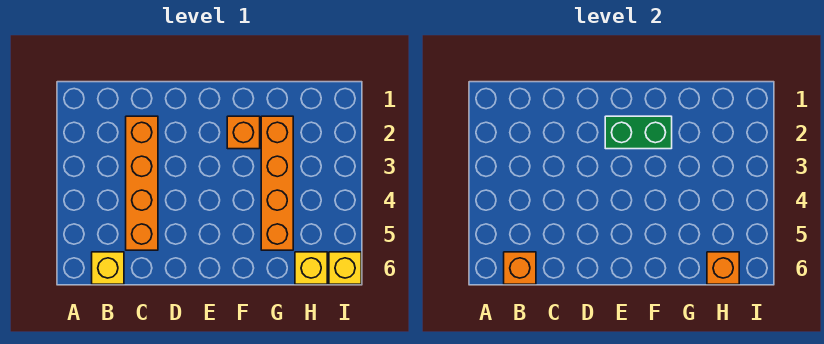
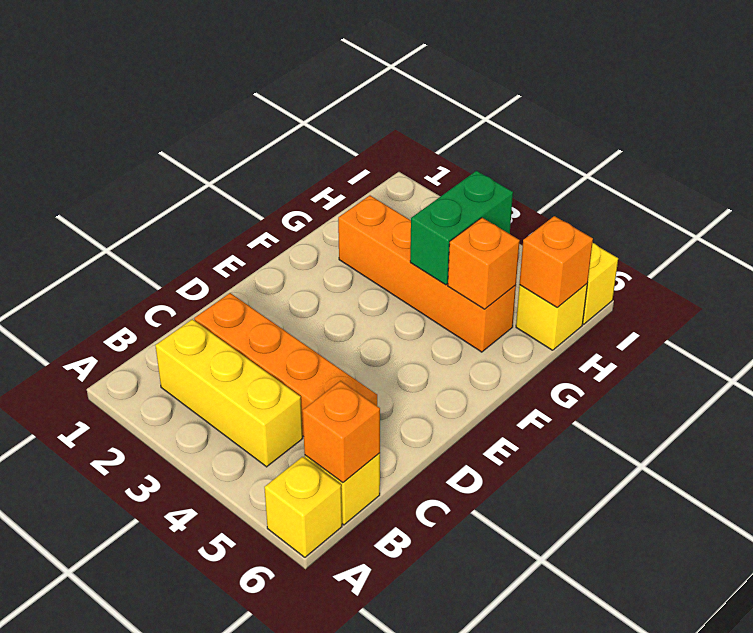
none -> yellow brick A6 level 1
none -> yellow brick B2:B4 level 1
green brick E2:F2 level 2 -> green brick G4:H4 level 2
orange brick F2 level 1 -> orange brick G5 level 2

